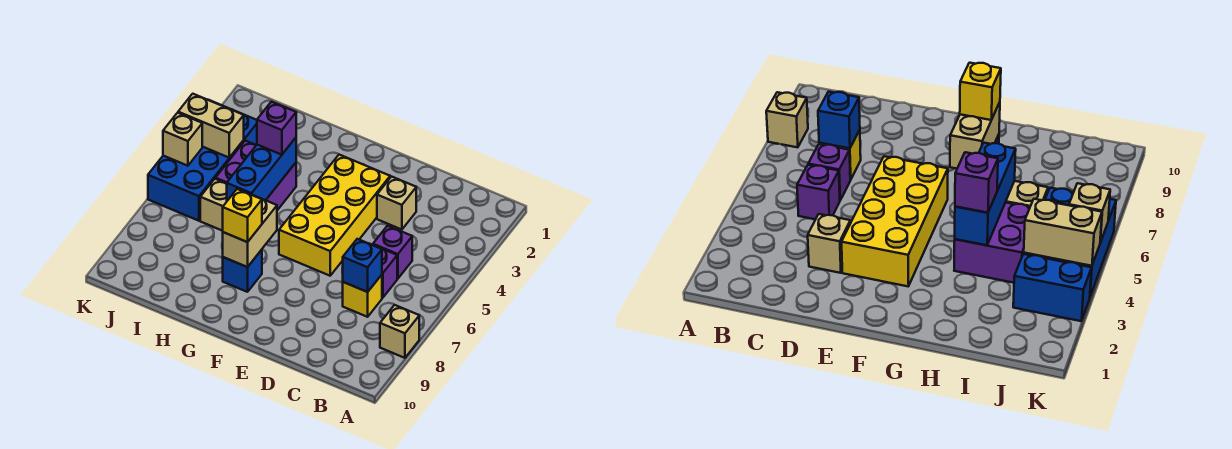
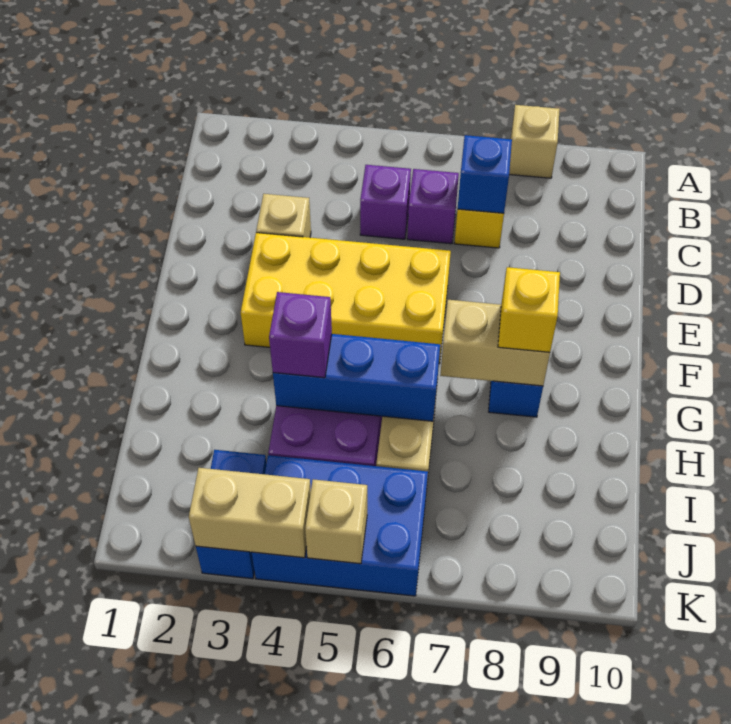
tan brick J4:K4 level 2 -> tan brick K3:K4 level 2

